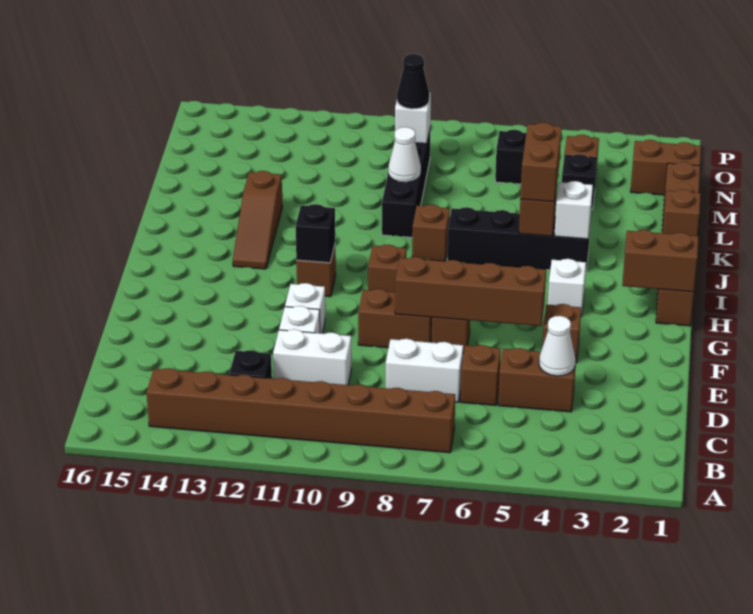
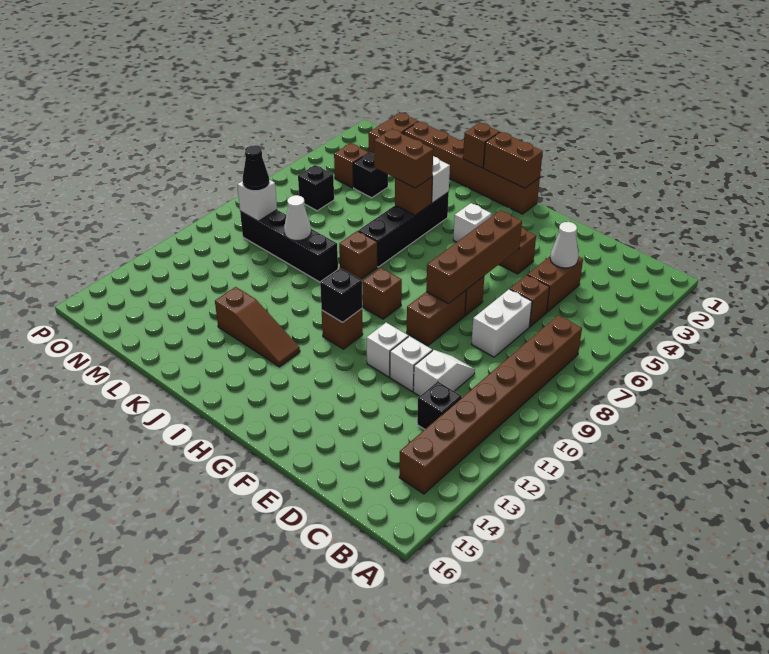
white brick D10:D11 level 1 -> white slope D10:D11 level 1 top 11
brown brick H1:H2 level 2 -> brown brick H1:I1 level 2

